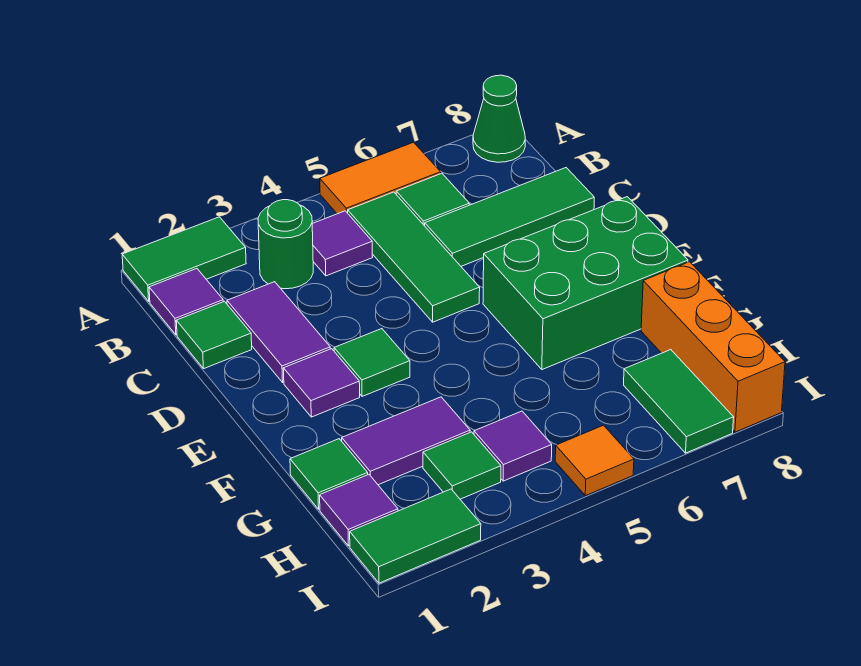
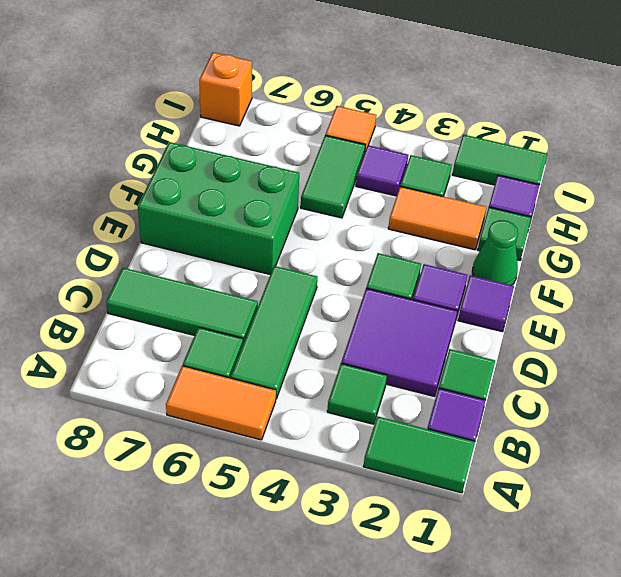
green cone A8 level 1 -> green cone F1 level 1
green round brick B3 level 1 -> green tile B3 level 1
purple tile B4 level 1 -> purple tile E1 level 1
purple tile C2:D2 level 1 -> purple tile C2:D3 level 1
purple tile G2:G3 level 1 -> orange tile G2:G3 level 1
orange brick G8:I8 level 1 -> orange brick I8 level 1
green tile H7:I7 level 1 -> green tile G5:H5 level 1

